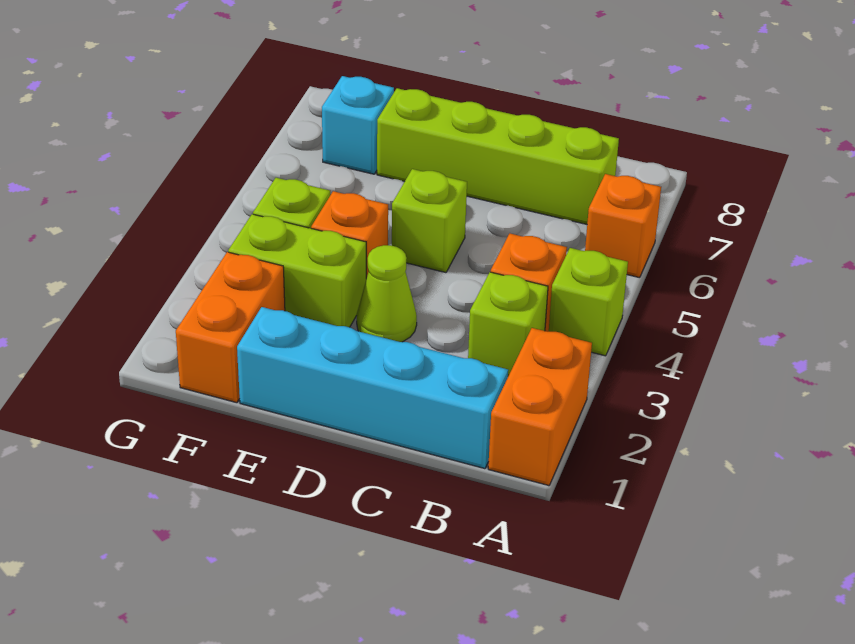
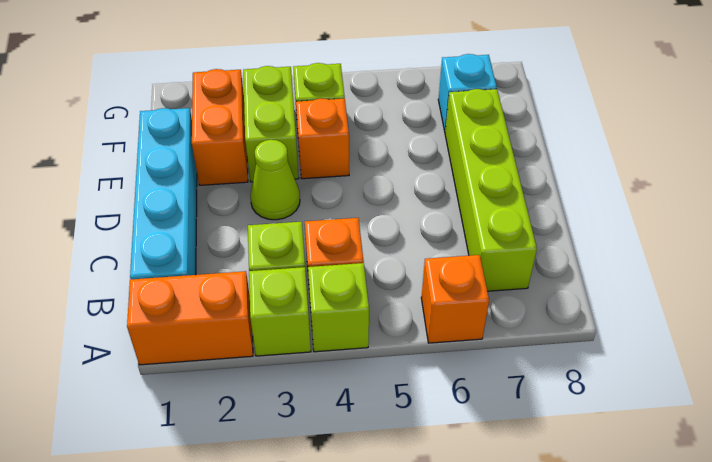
lime brick D5 level 1 -> lime brick A3 level 1
orange brick F1:F2 level 1 -> orange brick E2:F2 level 1

